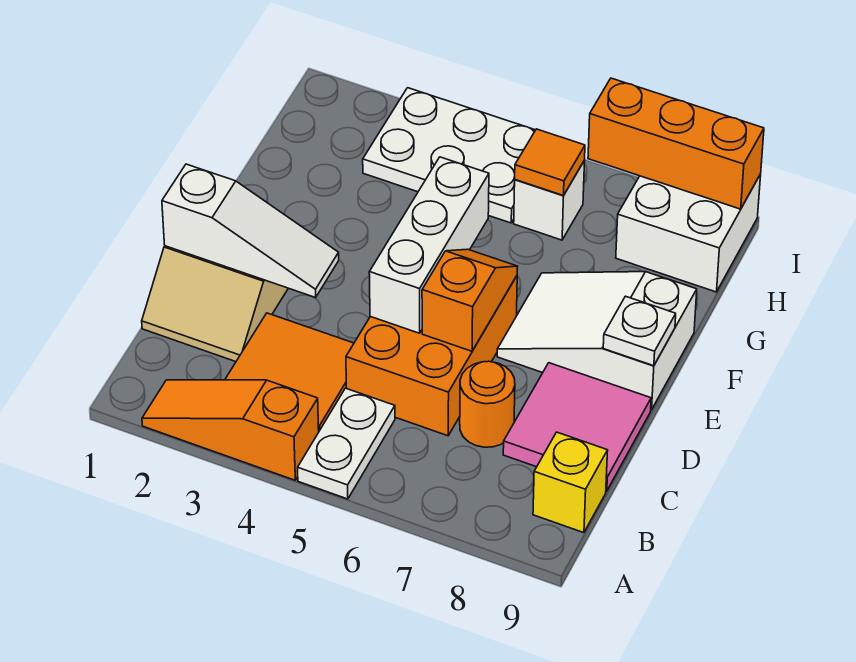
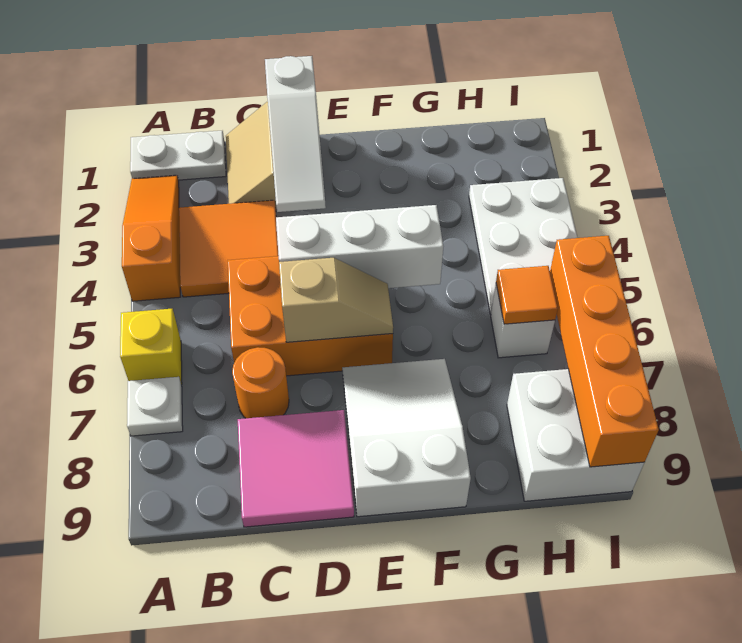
white plate A5:B5 level 1 -> white plate A1:B1 level 1
yellow brick B9 level 1 -> yellow brick A6 level 1
orange slope D6:E6 level 2 top D -> tan slope D6:E6 level 2 top D
white plate E9 level 2 -> white plate A7 level 1
orange brick I7:I9 level 2 -> orange brick I6:I9 level 2

